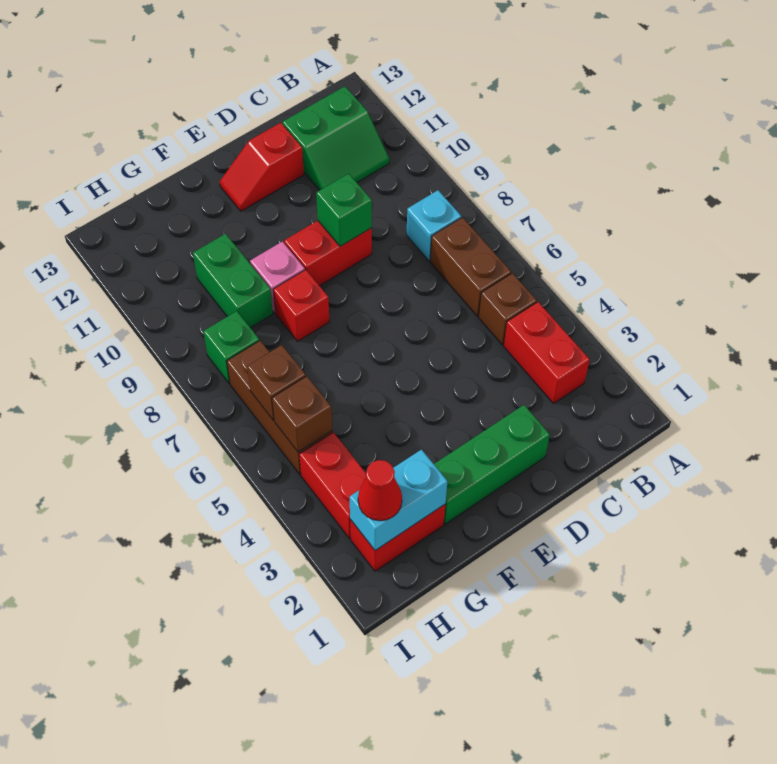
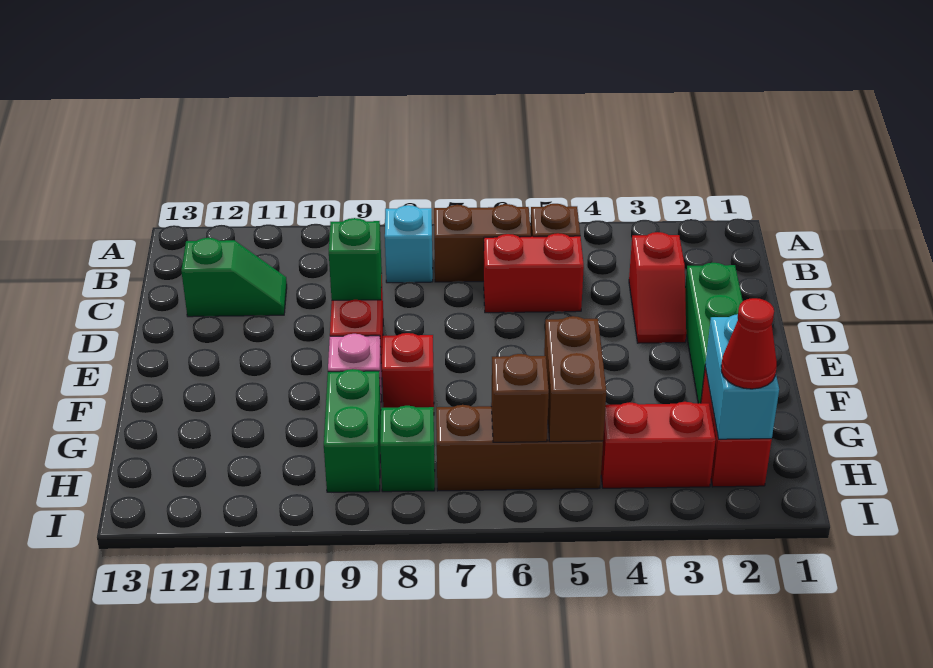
red brick B3:B4 level 1 -> red brick C5:C6 level 1
green slope B11:C12 level 1 top 12 -> green slope C11:C12 level 1 top 12
red slope D12:E12 level 1 top D -> red slope C3:D3 level 1 top C
green brick G9:G10 level 1 -> green brick G9:H9 level 1
brown brick H5 level 2 -> brown brick G5:H5 level 2

